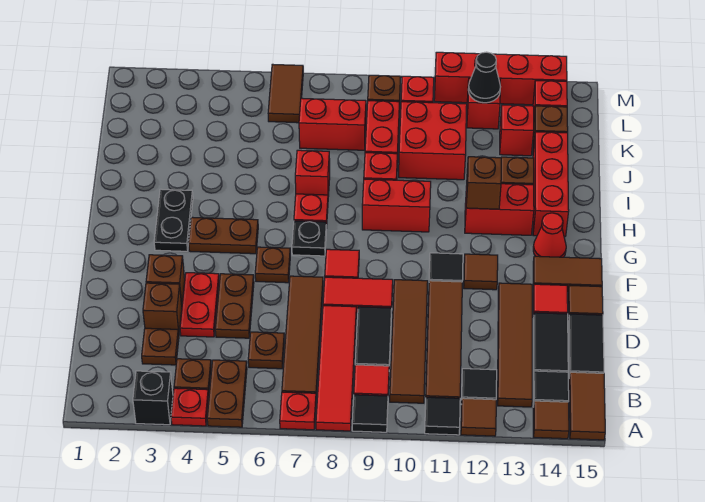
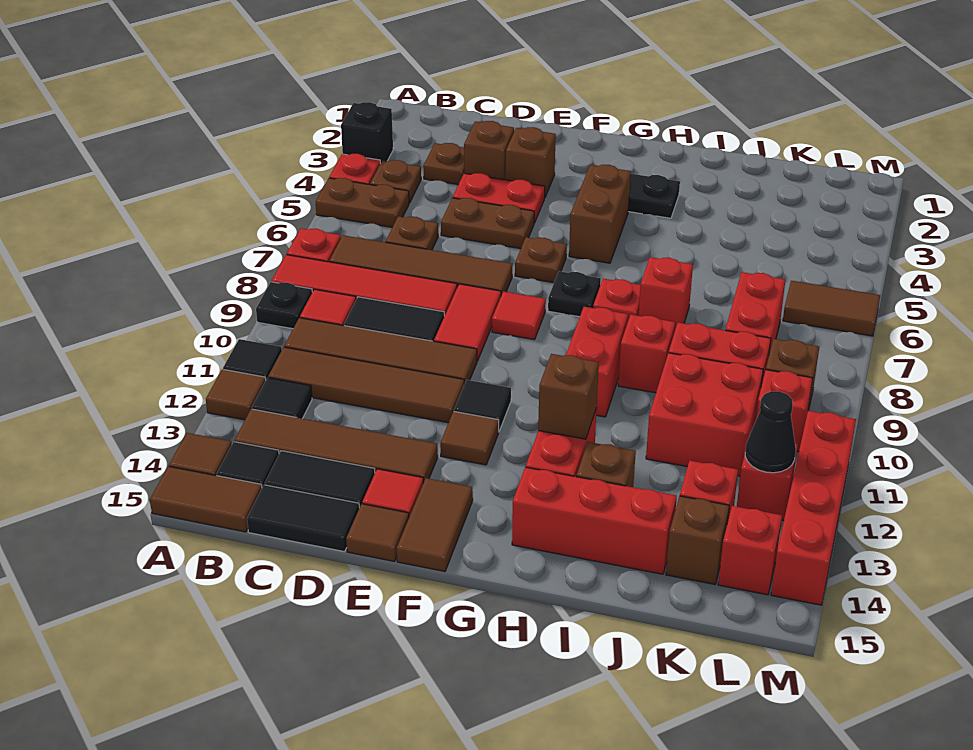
black tile A9 level 1 -> black plate A9 level 1
brown plate G4:G5 level 1 -> brown brick G4:G5 level 1
red cone G14 level 1 -> none

